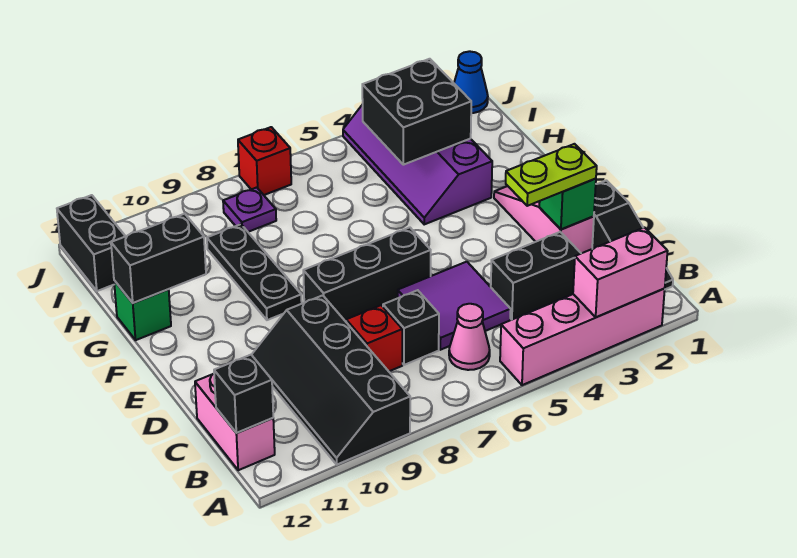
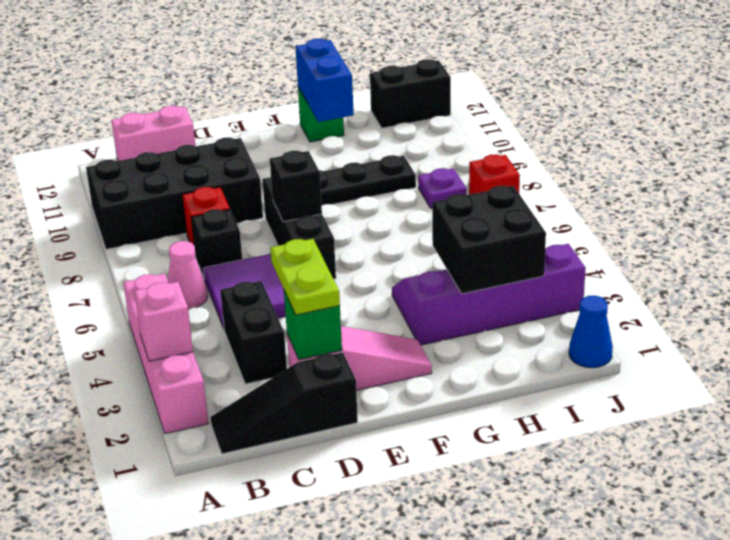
pink brick A2:A3 level 2 -> pink brick A3 level 2
black slope A9:D10 level 1 top 9 -> black brick A9:D10 level 1
black brick B12 level 2 -> black brick E7 level 2
black brick G11:G12 level 2 -> blue brick G11:G12 level 2

